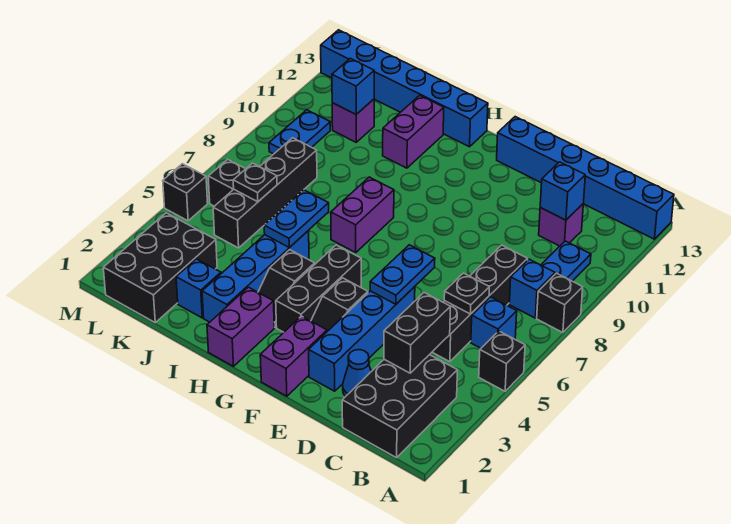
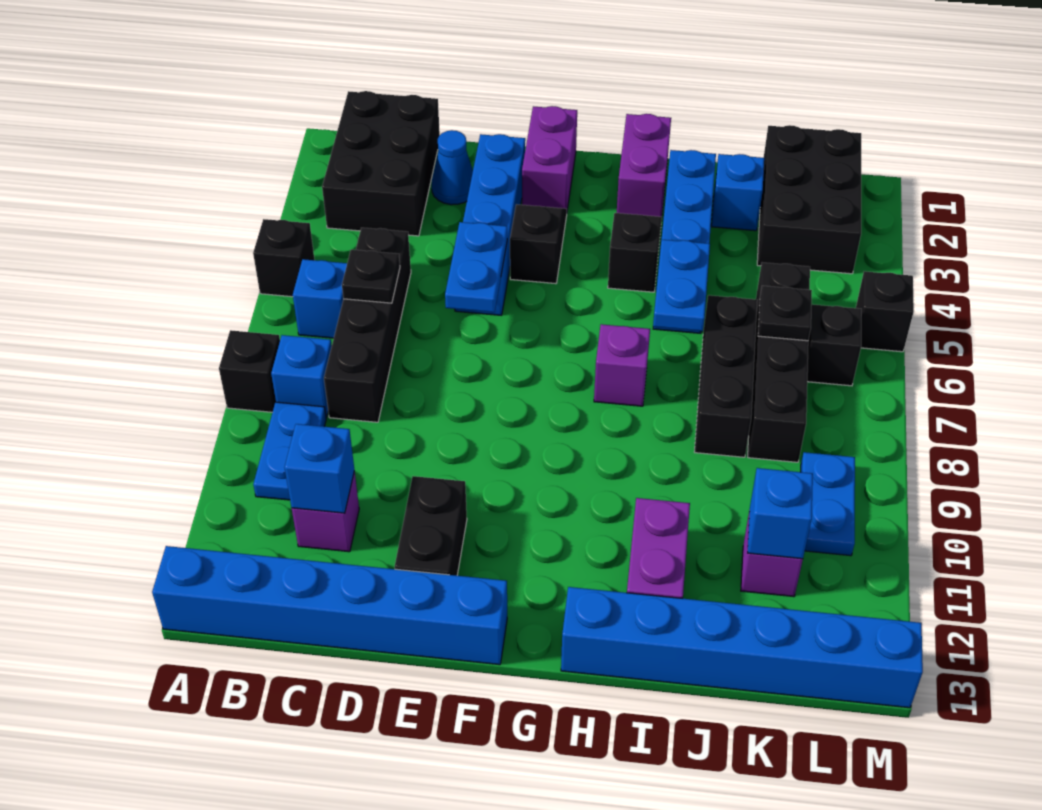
black brick C3:C4 level 2 -> black brick E11:E12 level 1
black brick G3:G5 level 1 -> black brick J6:J8 level 1
purple brick H7:H8 level 1 -> purple brick H7 level 1

